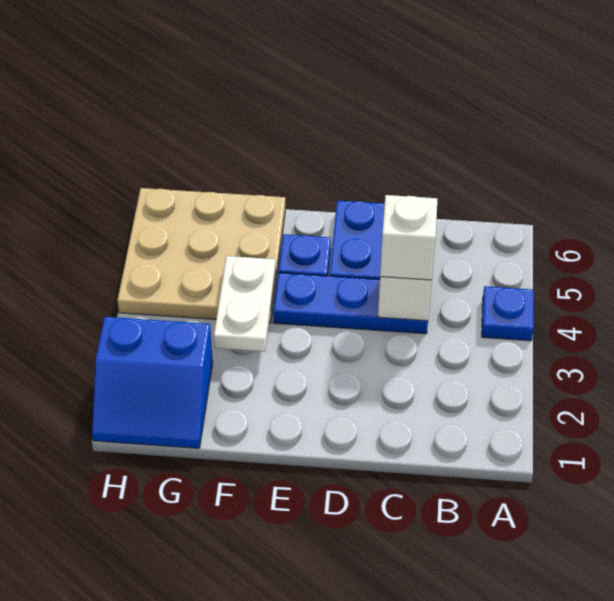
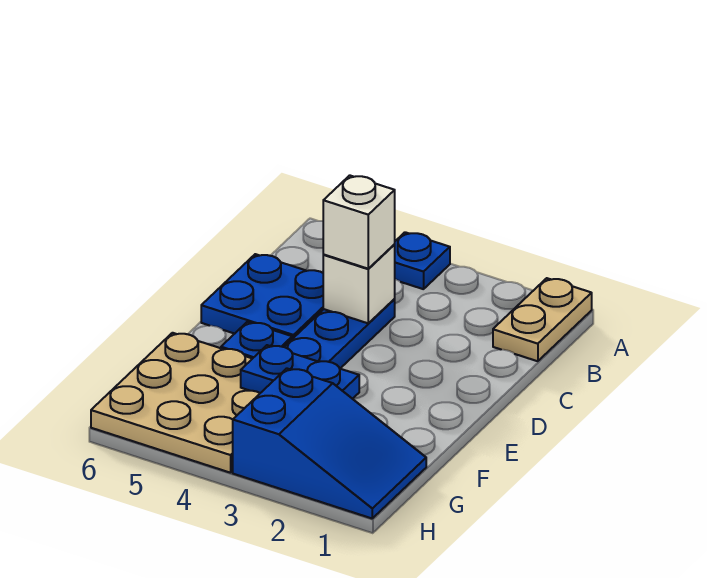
none -> tan plate A1:B1 level 1
white plate F3:F4 level 2 -> blue plate F3:F4 level 2
blue slope G1:H2 level 1 top 2 -> blue slope G1:H3 level 1 top 3

